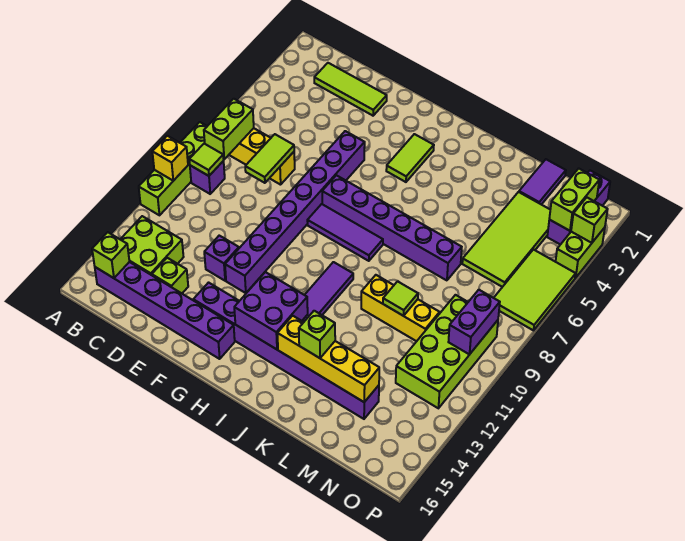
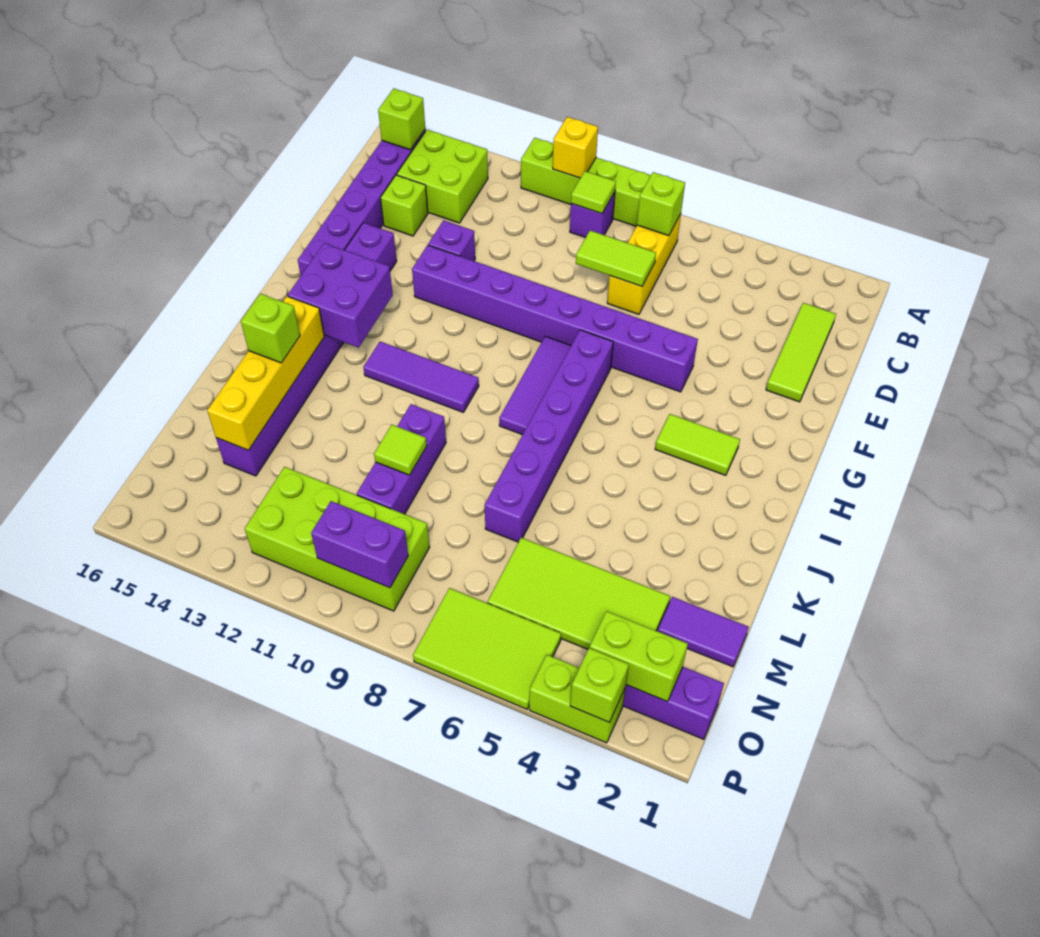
lime brick B7:B8 level 2 -> lime brick B7 level 2
yellow brick K10:M10 level 1 -> purple brick K10:M10 level 1

